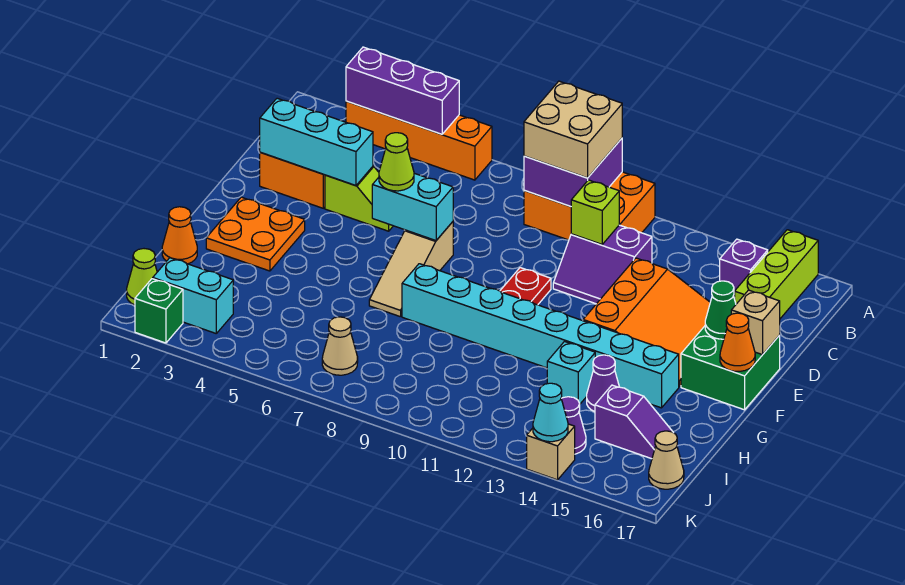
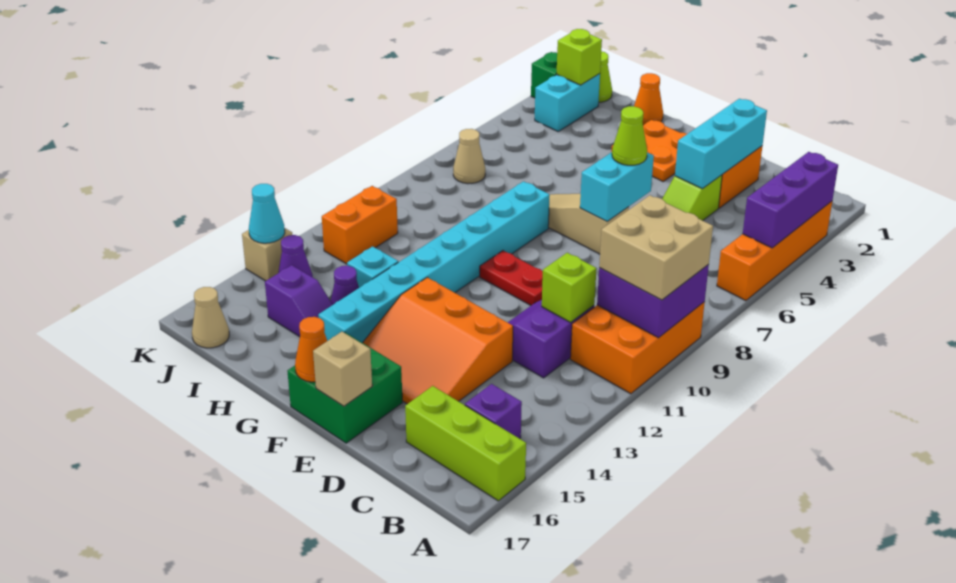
green cone E16 level 2 -> none
purple slope I15:I16 level 1 top 15 -> purple slope H15:I15 level 1 top I
none -> lime brick J2 level 2
none -> orange brick J11:J12 level 1

